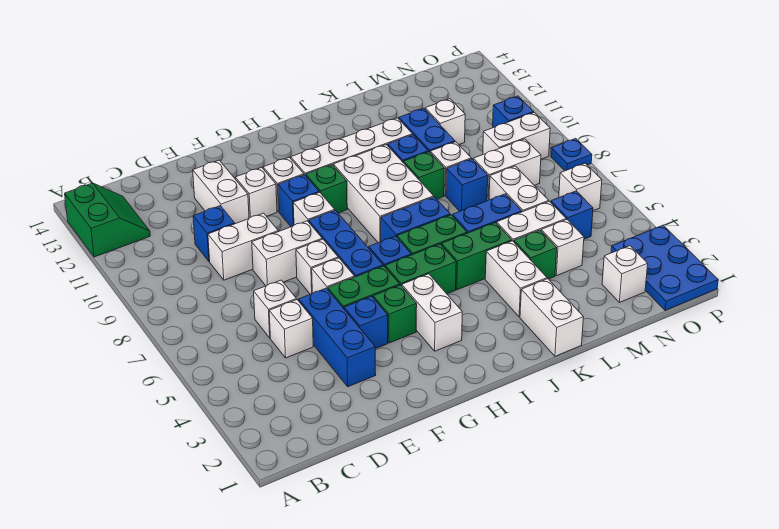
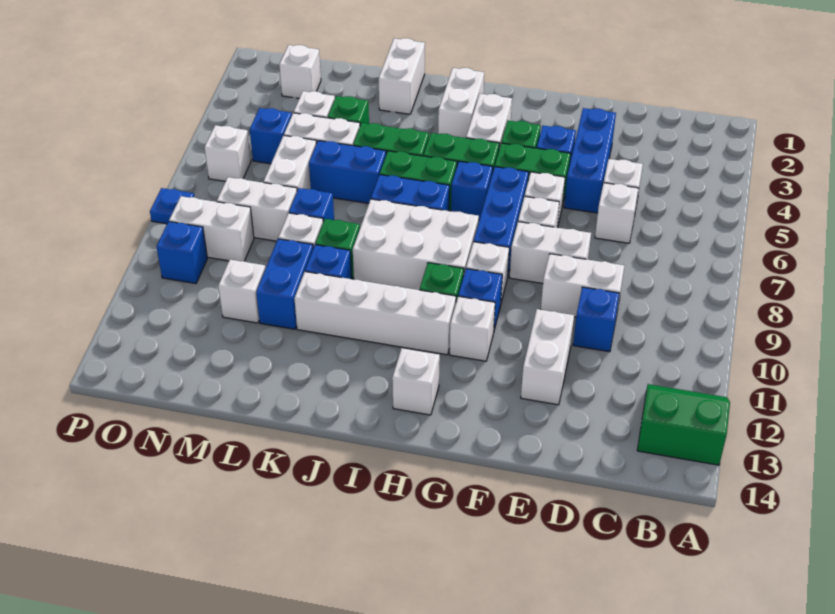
green slope A12:B13 level 1 top A -> green slope A12:B13 level 1 top 13
white brick F11 level 1 -> white brick H13 level 1
white brick I8:J10 level 1 -> white brick H8:J9 level 1
white brick K3:K4 level 1 -> white brick I2:I3 level 1
blue plate O1:P3 level 1 -> none

